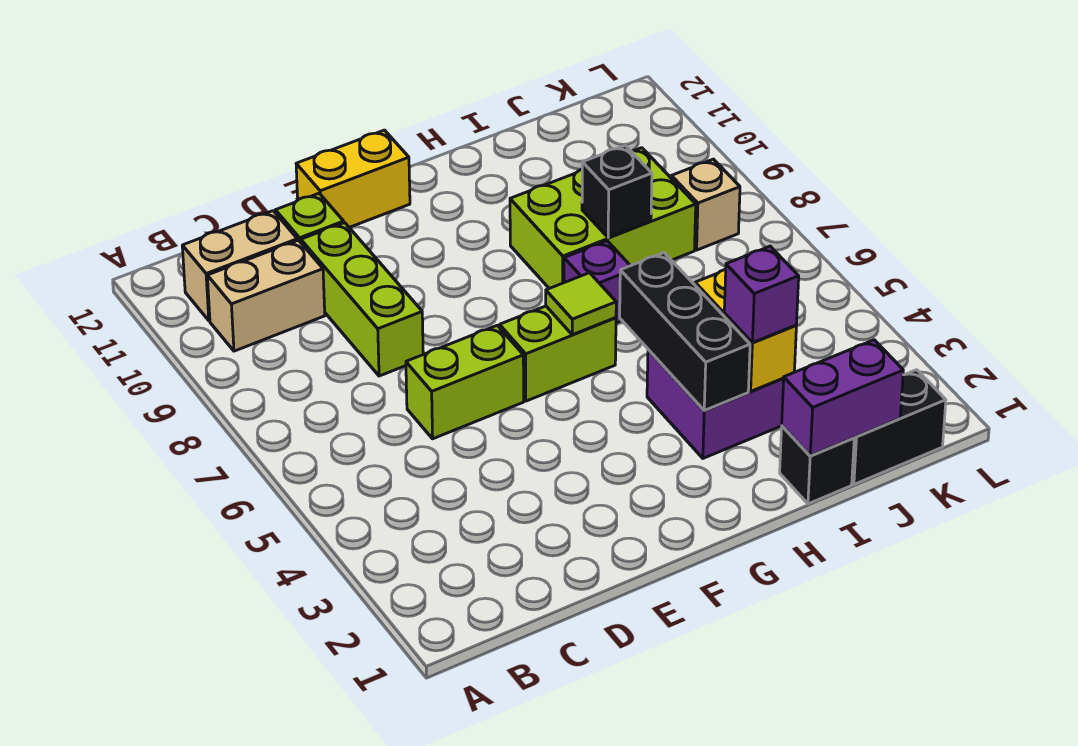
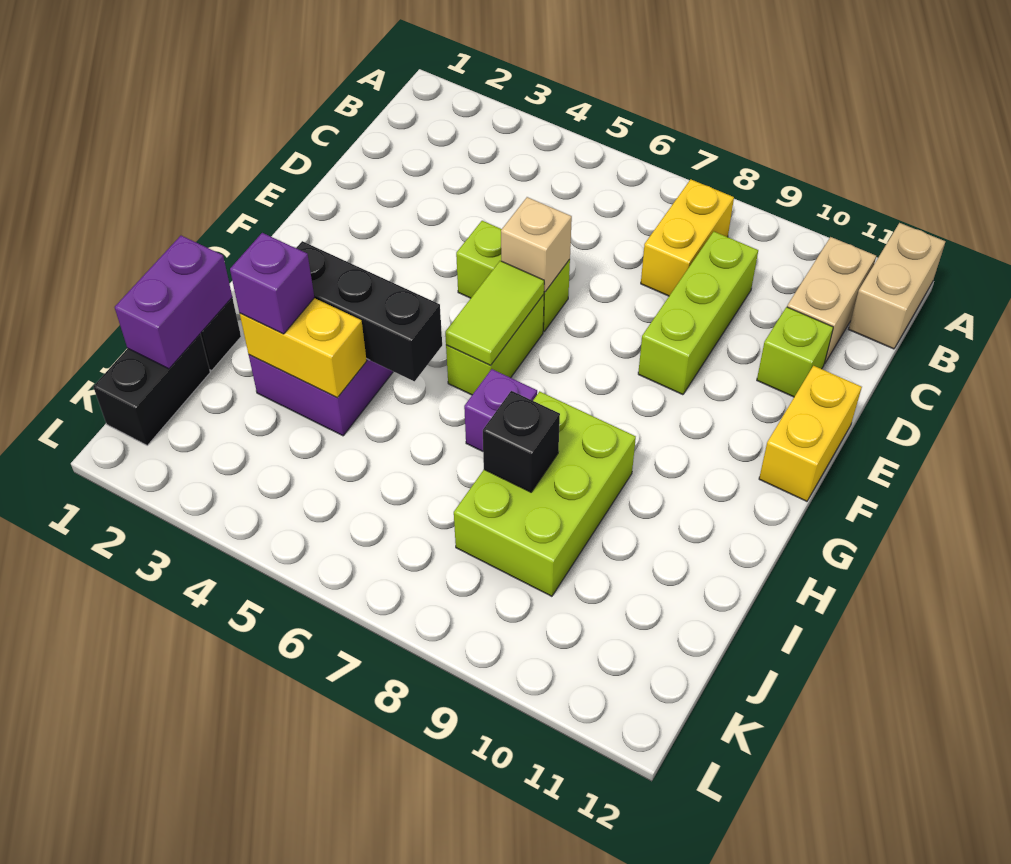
none -> yellow brick B8:C8 level 1
tan brick B10:C10 level 1 -> tan brick A12:B12 level 1
lime brick D6:E6 level 1 -> lime brick E5:E6 level 1
lime brick D8:D10 level 1 -> lime brick C9:E9 level 1
lime tile G6 level 2 -> lime tile F6:G6 level 2
tan brick K8 level 1 -> tan brick E6 level 2

